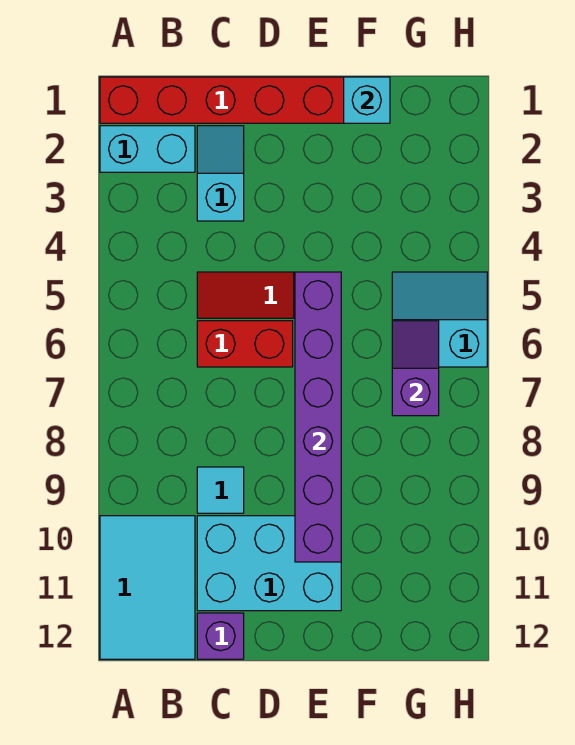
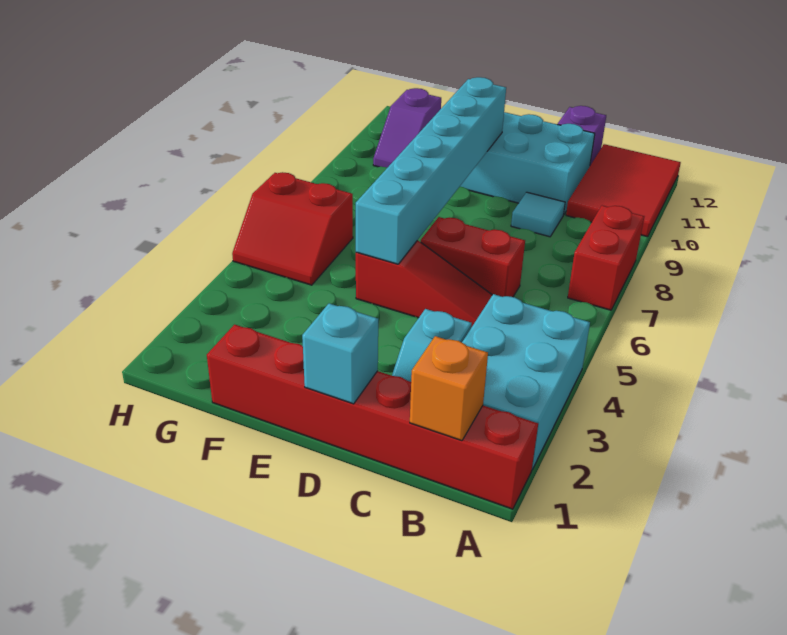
cyan brick A2:B2 level 1 -> cyan brick A2:B4 level 1
none -> red brick A7:A8 level 1
cyan tile A10:B12 level 1 -> red tile A10:B12 level 1
none -> orange brick B1 level 2
purple brick E5:E10 level 2 -> cyan brick E5:E10 level 2
cyan brick F1 level 2 -> cyan brick D1 level 2
cyan slope G5:H6 level 1 top 6 -> red slope G5:H6 level 1 top 6
purple slope G6:G7 level 2 top 7 -> purple slope G10:G11 level 1 top 11

